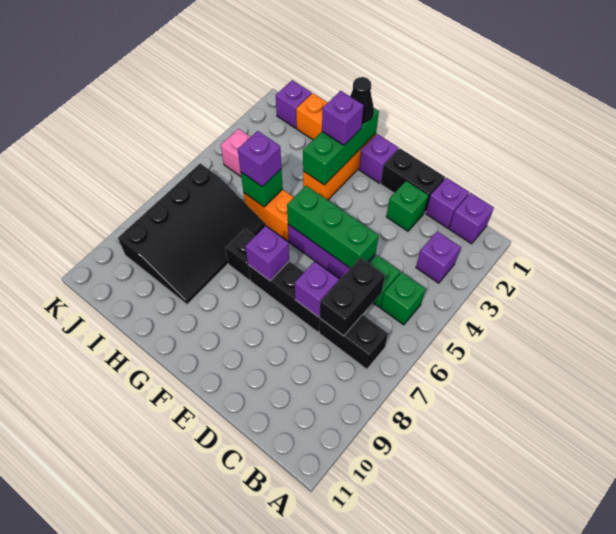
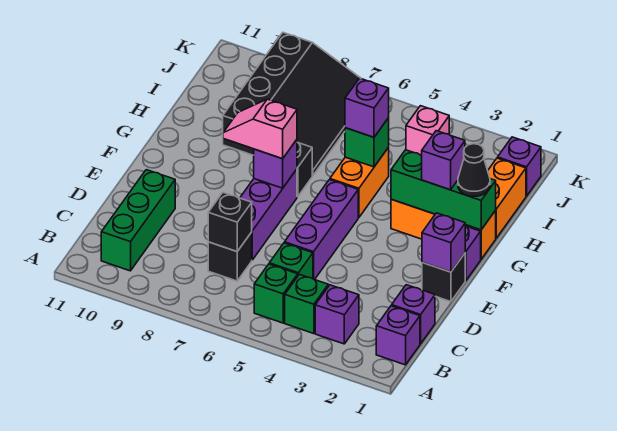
black brick B7:C7 level 1 -> black brick C7 level 1
black brick C6:C7 level 2 -> black brick C7 level 2
black brick D1:E1 level 1 -> black brick E1 level 1
green brick D2 level 1 -> green brick B4 level 1
green brick D5:F5 level 2 -> green brick B10:D10 level 1
black brick D7:F7 level 1 -> purple brick D7:F7 level 1
purple brick D7 level 2 -> purple brick E1 level 2
none -> pink slope F7:F8 level 3 top 7
black slope H6:J9 level 1 top J -> black slope H7:K9 level 1 top 9

